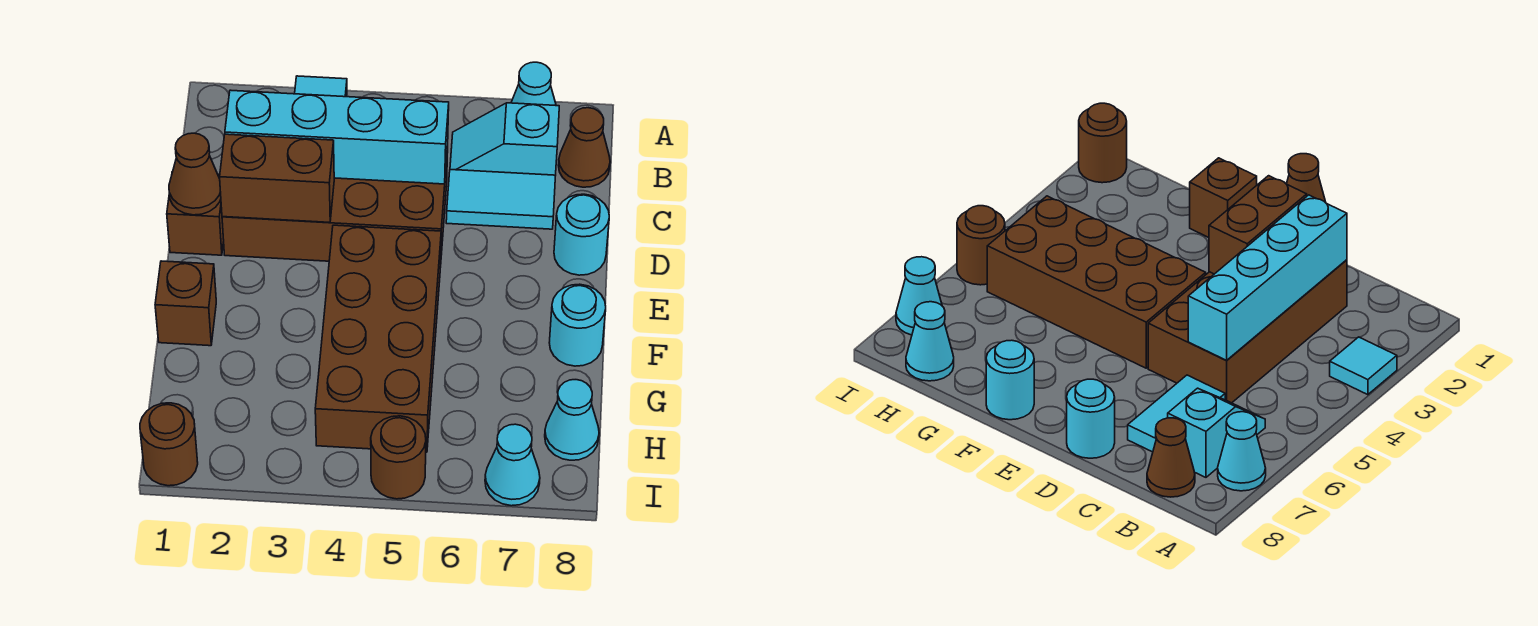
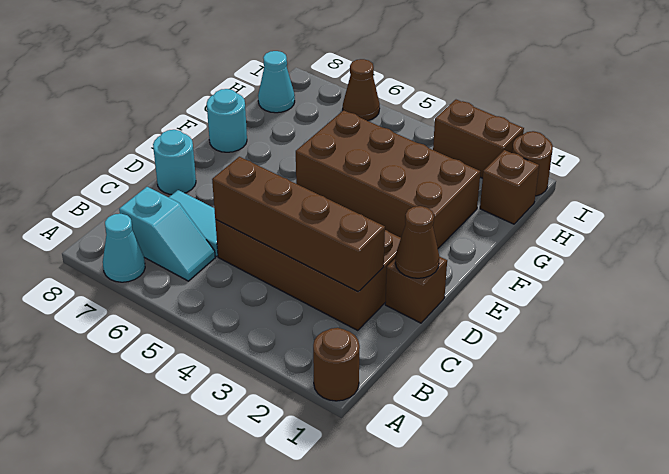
cyan tile A3 level 1 -> none
brown cone B8 level 1 -> brown cone I6 level 1
cyan brick C2:C5 level 2 -> brown brick C2:C5 level 2
brown brick D2:D3 level 2 -> brown brick I2:I3 level 1
brown brick E4:H5 level 1 -> brown brick F2:G5 level 1
brown brick F1 level 1 -> brown brick H1 level 1
brown round brick I5 level 1 -> brown round brick A1 level 1
cyan cone I7 level 1 -> none

